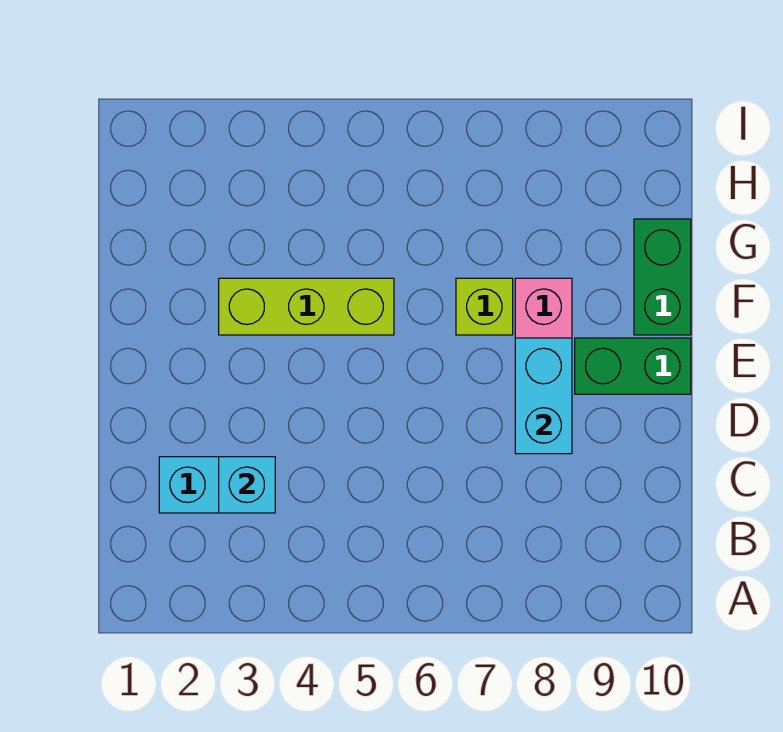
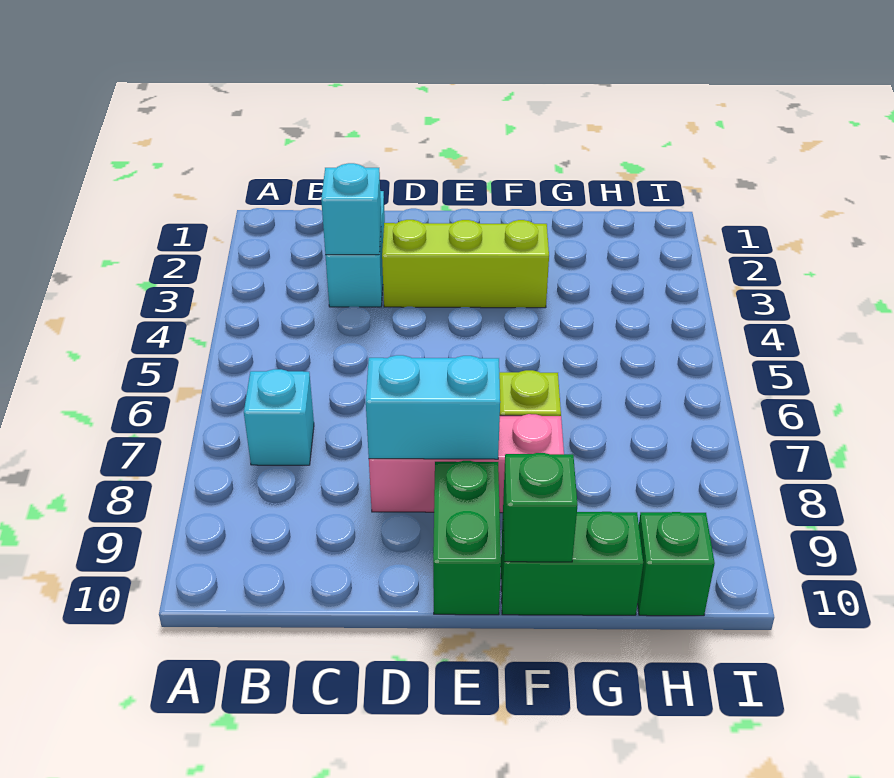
none -> cyan brick B7 level 1
lime brick F3:F5 level 1 -> lime brick D3:F3 level 1
none -> green brick F10 level 2
none -> green brick H10 level 1

